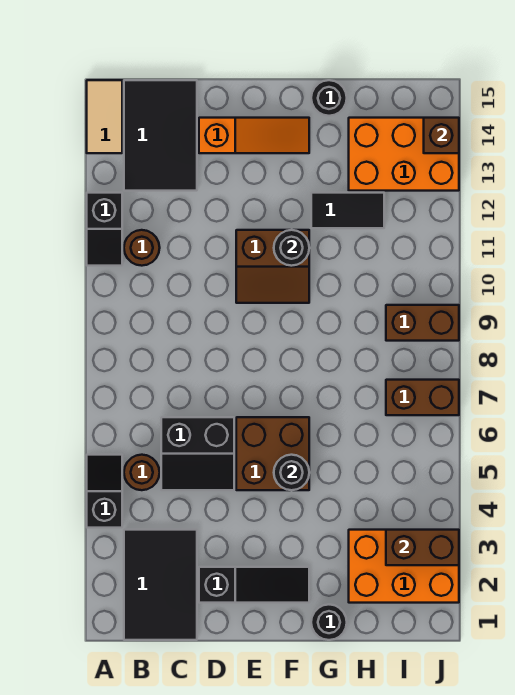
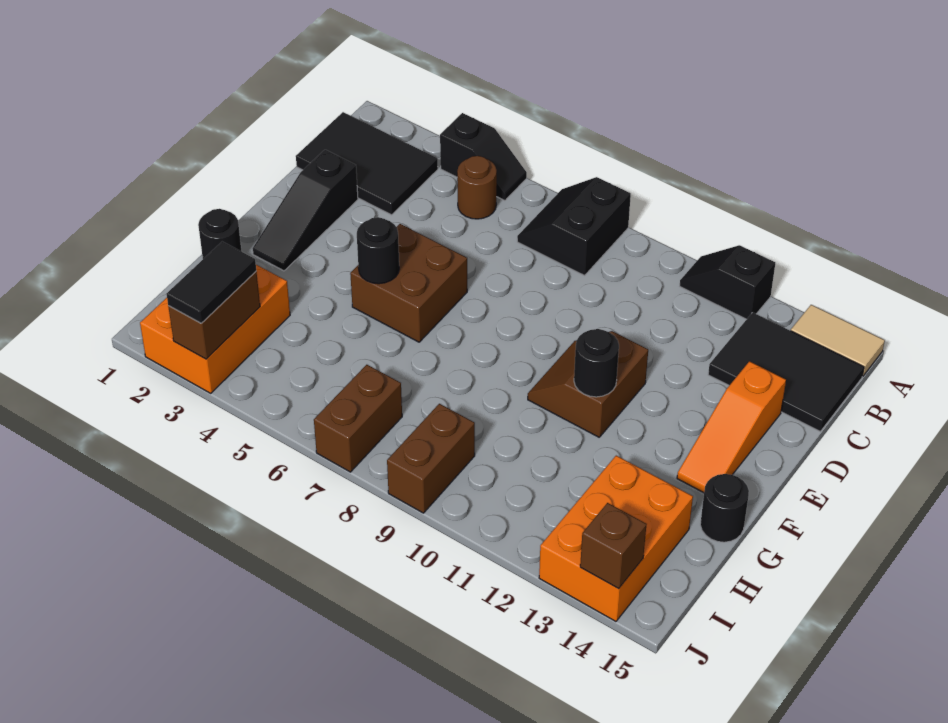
brown round brick B11 level 1 -> none
black slope C5:D6 level 1 top 6 -> black slope A7:B8 level 1 top 8
black tile G12:H12 level 1 -> black tile I3:J3 level 3

